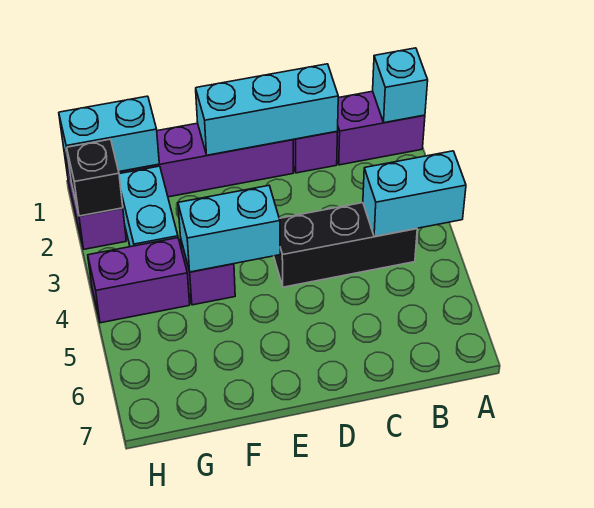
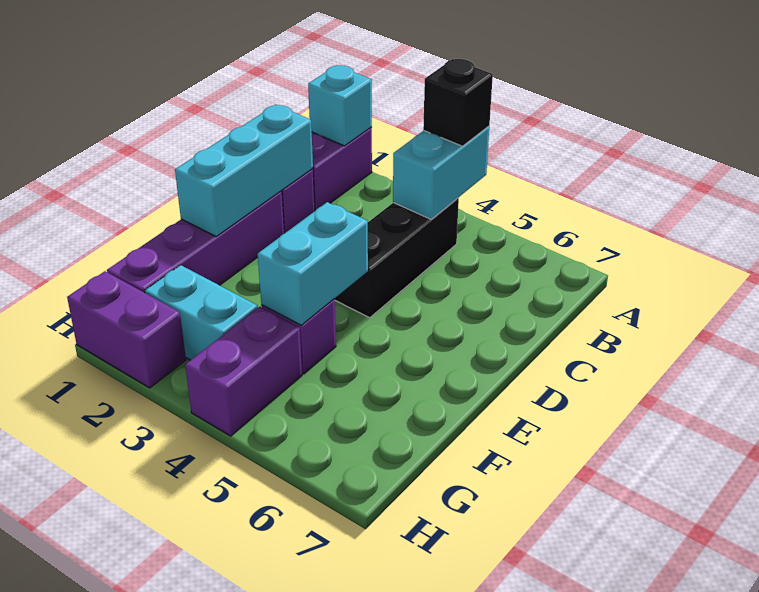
cyan brick G1:H1 level 2 -> none
black brick H2 level 2 -> black brick A4 level 3

